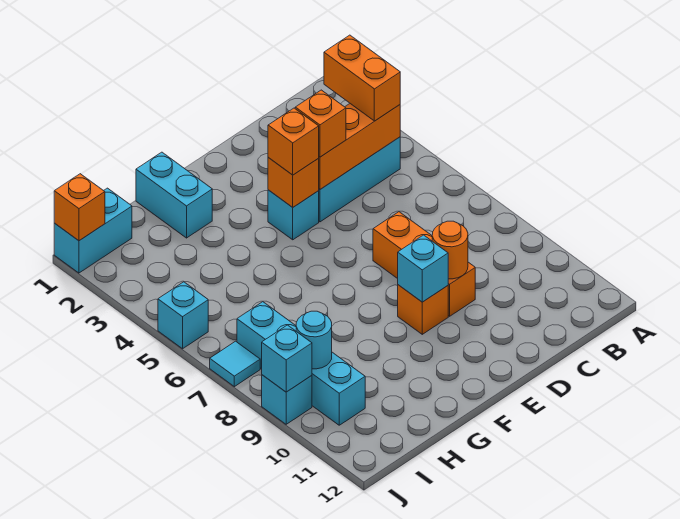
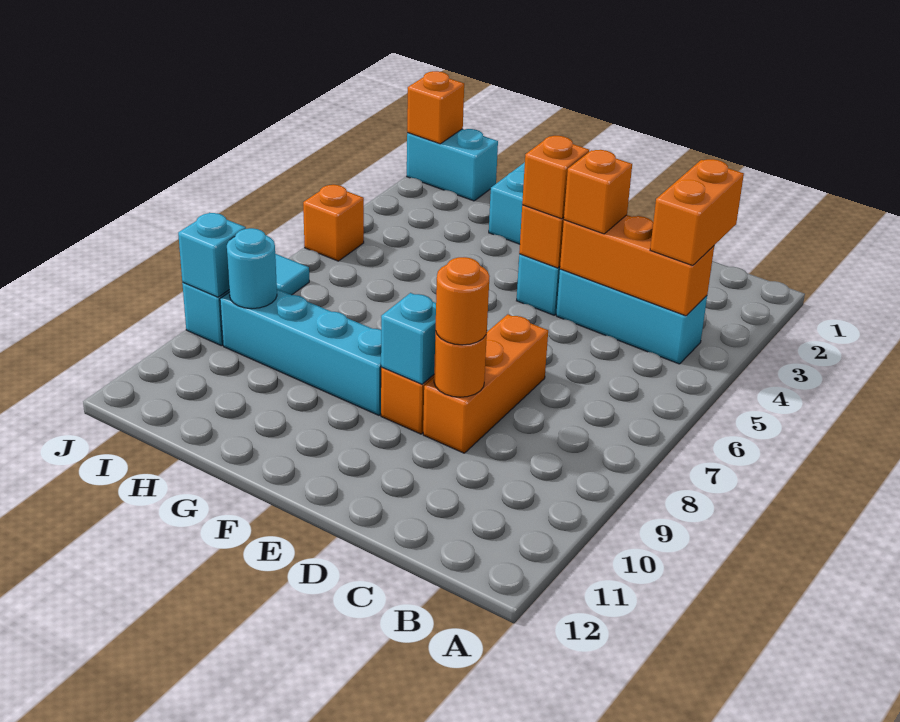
none -> orange round brick D9 level 3
cyan brick I7:I10 level 1 -> cyan brick F9:I9 level 1
cyan brick J5 level 1 -> orange brick J5 level 1

